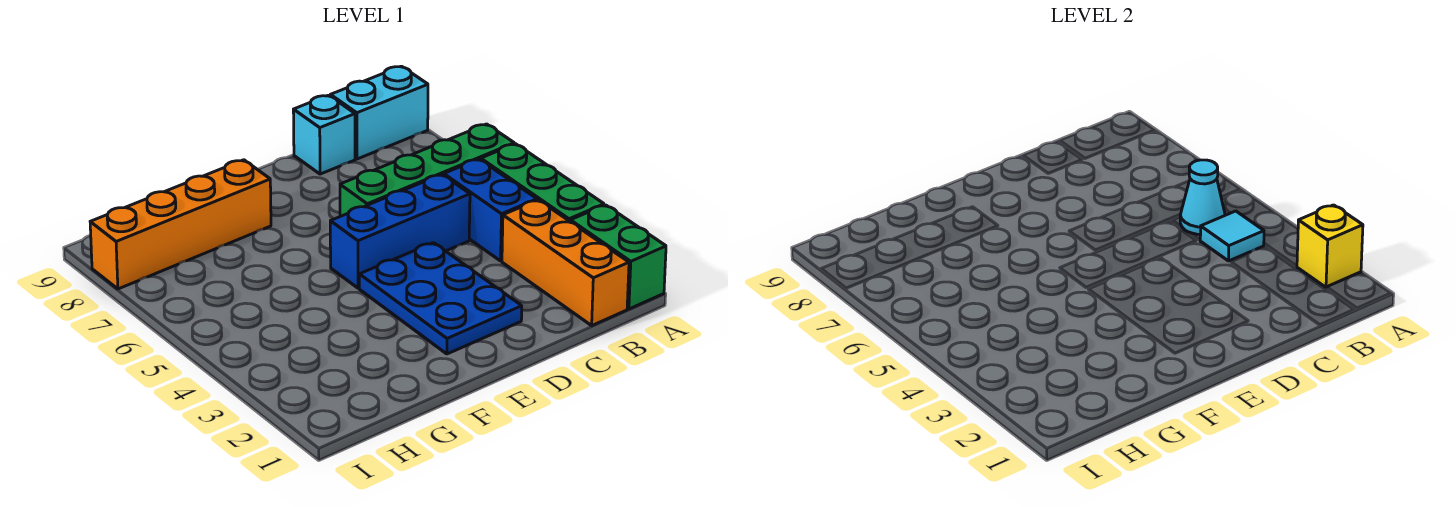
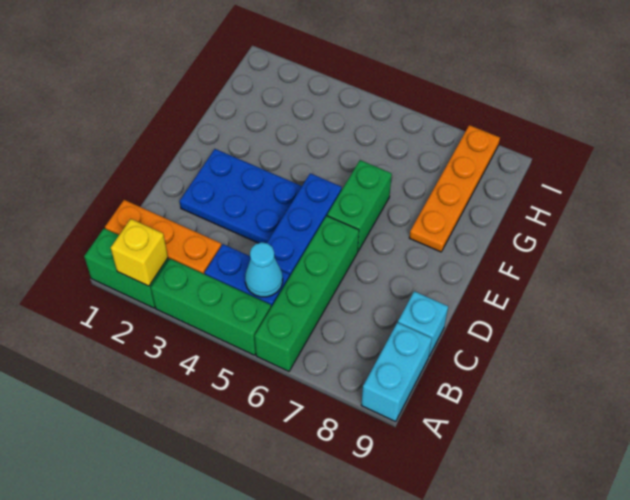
cyan tile B4 level 2 -> none
none -> green brick E6:F6 level 1
orange brick F8:I8 level 1 -> orange plate F8:I8 level 1

